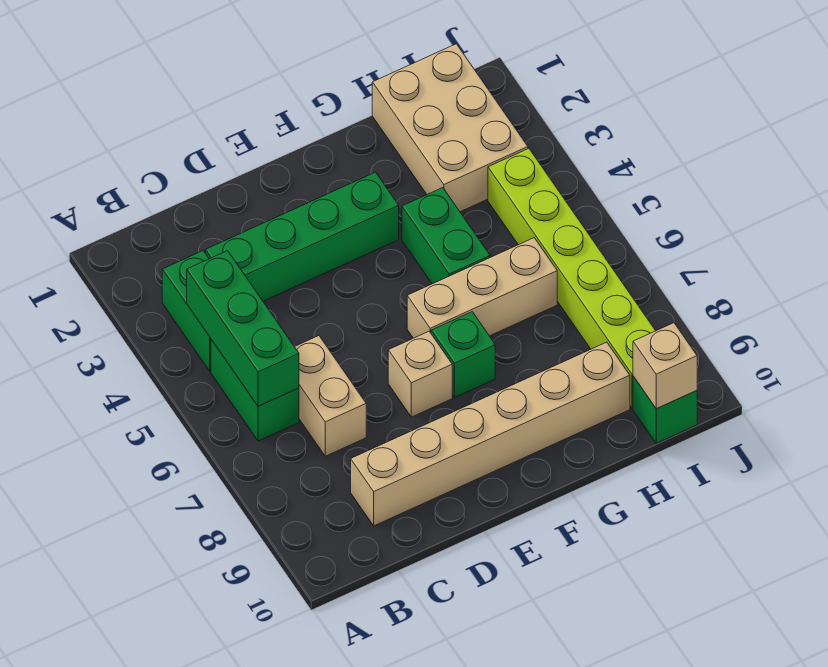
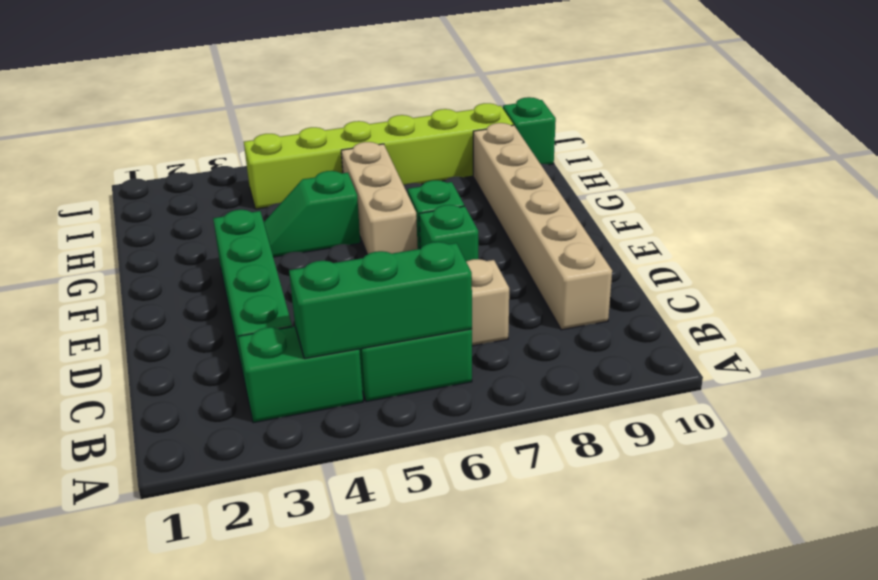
tan brick E7 level 1 -> green brick E7 level 1
green brick G4:G5 level 1 -> green slope G4:G5 level 1 top 5
tan brick H1:I3 level 1 -> none
tan brick I10 level 2 -> none

